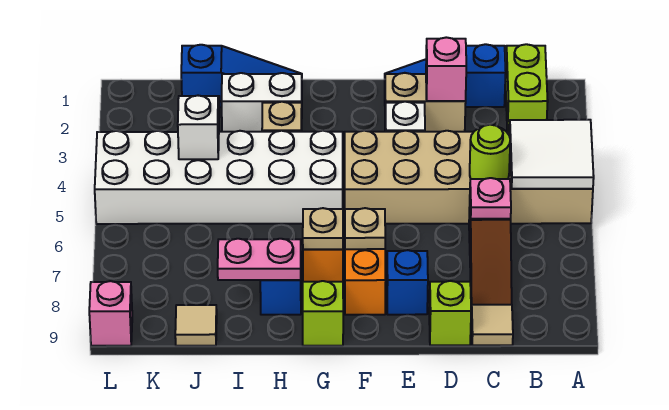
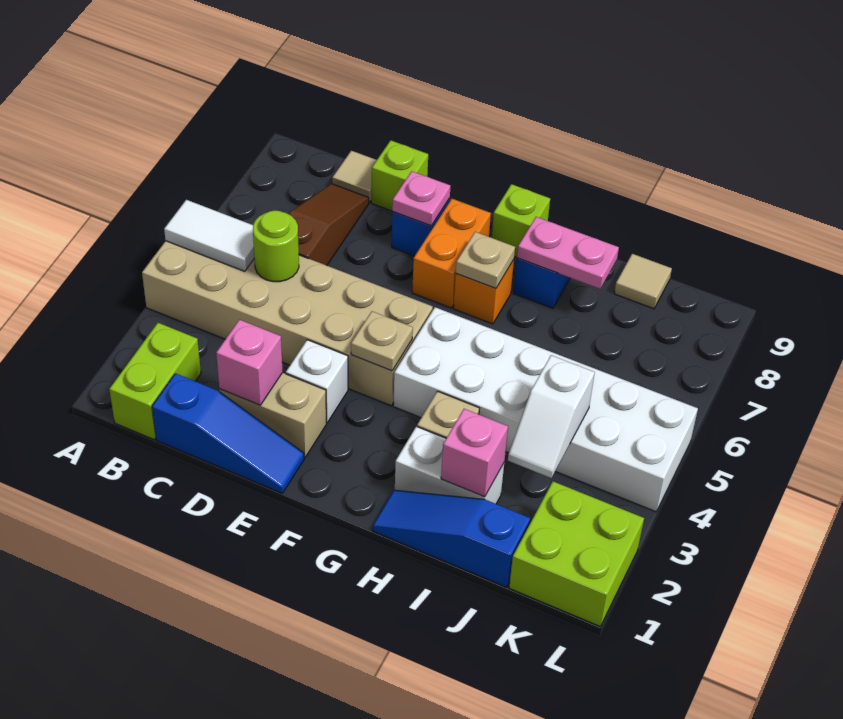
white tile A4:B5 level 2 -> white tile A5:B5 level 2
pink plate C6 level 2 -> pink plate E8 level 2
tan plate F7 level 2 -> tan plate F4 level 2
none -> lime brick K1:L2 level 1
pink brick L9 level 1 -> pink brick I2 level 2

